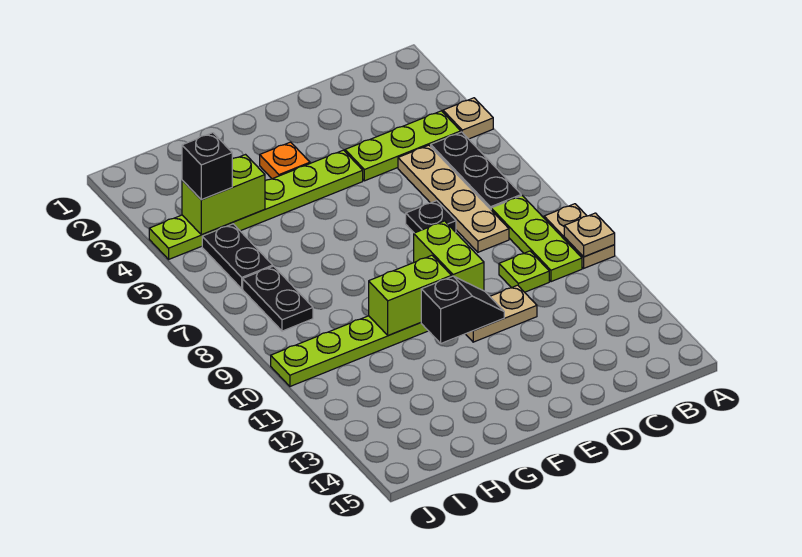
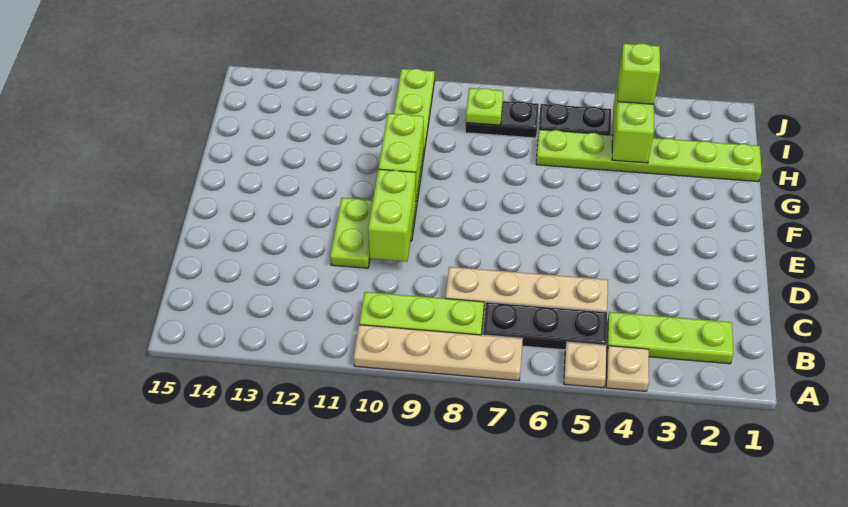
tan plate A9:A10 level 1 -> tan plate A7:A10 level 1
tan plate A10 level 2 -> tan plate A5 level 1
lime plate B4:D4 level 1 -> lime plate B2:B4 level 1
lime plate C10 level 1 -> lime plate I8 level 2
black plate D7 level 1 -> none
tan plate D11:E11 level 1 -> lime plate D11:E11 level 1
lime plate E4:J4 level 1 -> lime plate H1:H6 level 1
lime brick E9:E10 level 2 -> lime brick D10:E10 level 2
black slope E11:F11 level 2 top F -> none
orange plate F3 level 1 -> none
black brick I4 level 3 -> lime brick I4 level 3

